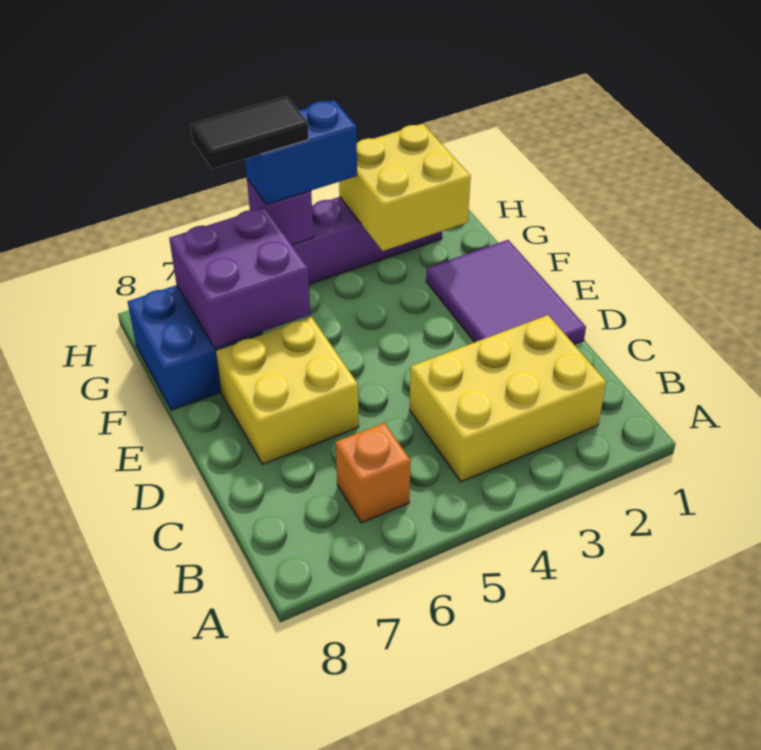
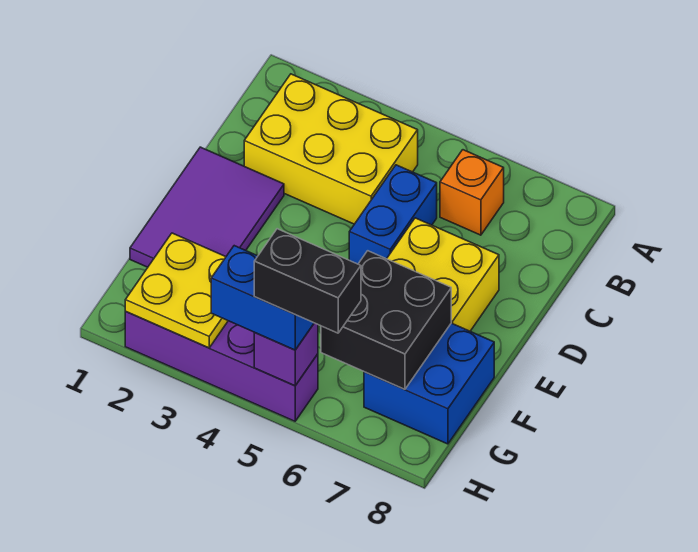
none -> blue brick C5:D5 level 1
purple brick F6:G7 level 2 -> black brick F6:G7 level 2
yellow brick G2:H3 level 2 -> yellow plate G2:H3 level 2
black tile H5:H6 level 4 -> black brick H5:H6 level 4

